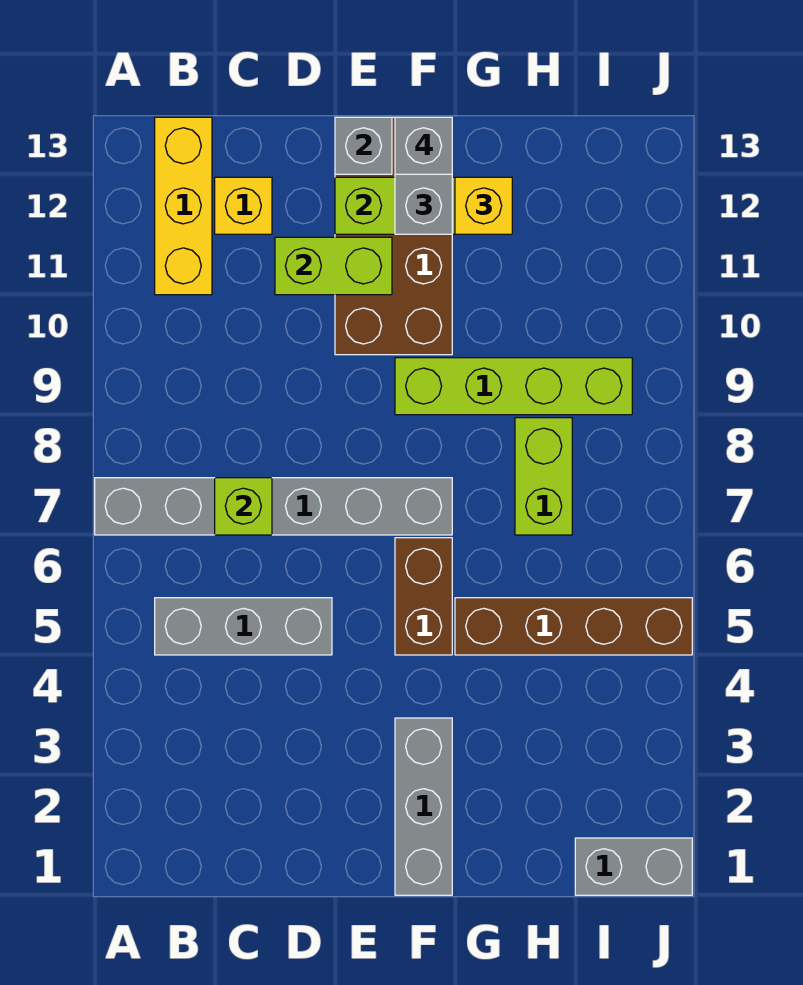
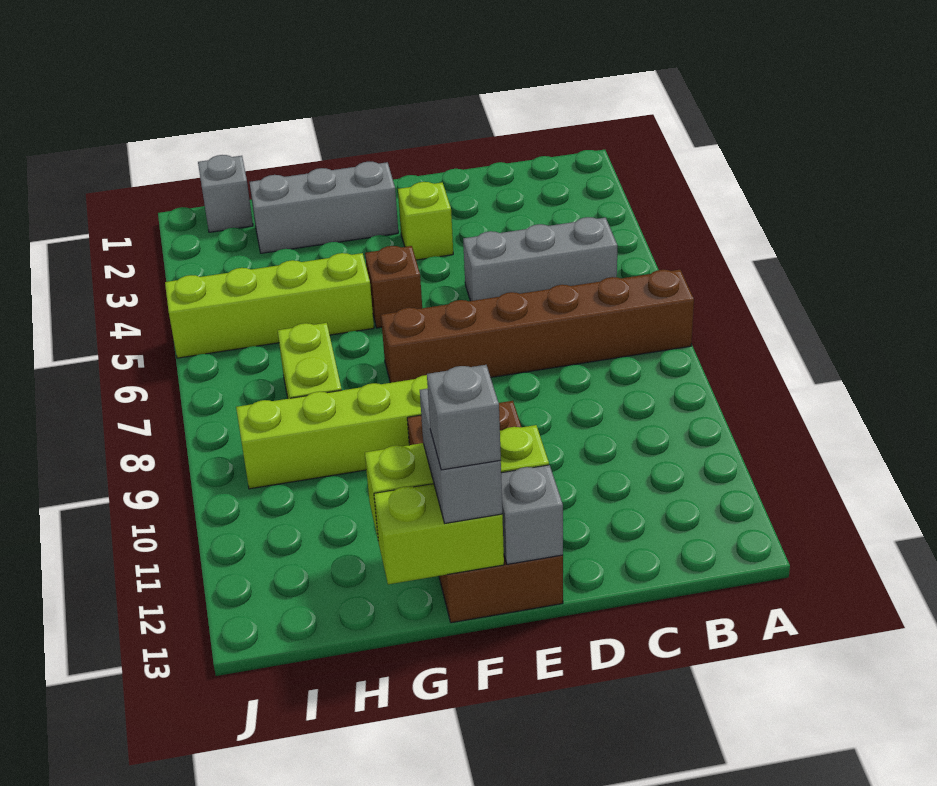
grey brick A7:F7 level 1 -> brown brick A7:F7 level 1
yellow brick B11:B13 level 1 -> none
lime brick C7 level 2 -> lime brick E3 level 1
yellow brick C12 level 1 -> none
lime brick D11:E11 level 2 -> lime brick F13:G13 level 2
grey brick F1:F3 level 1 -> grey brick F2:H2 level 1
brown brick F5:F6 level 1 -> brown brick F5 level 1
brown brick G5:J5 level 1 -> lime brick G5:J5 level 1
yellow brick G12 level 3 -> none
grey brick I1:J1 level 1 -> grey brick I1 level 1

